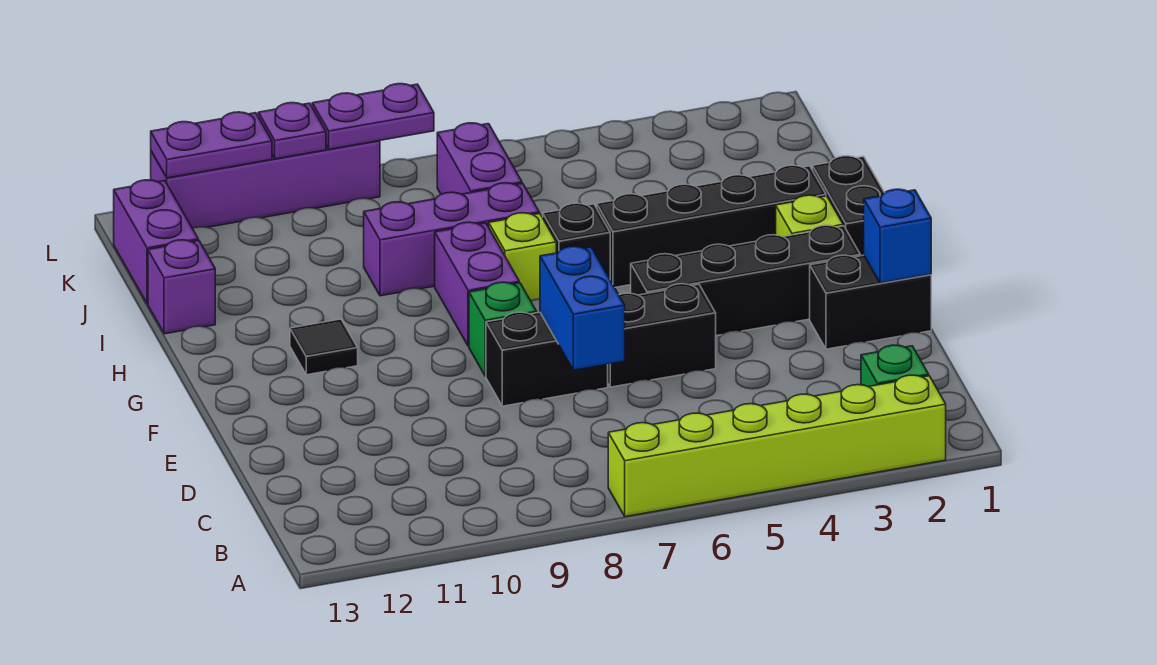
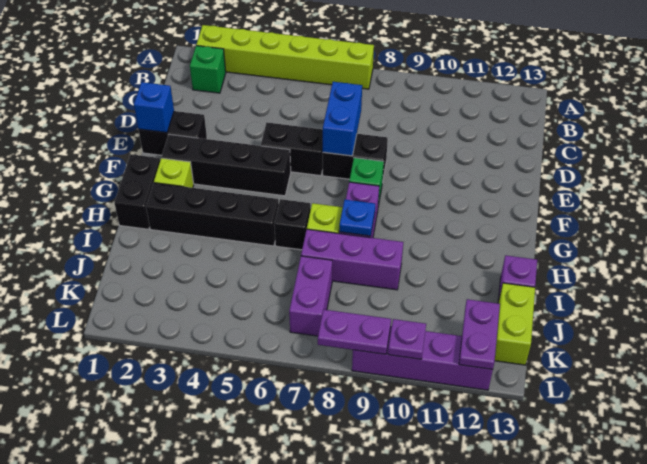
black tile G11 level 1 -> none
none -> blue plate H8 level 2
purple brick J13:K13 level 1 -> lime brick J13:K13 level 1
purple plate L11:L12 level 2 -> purple plate K12:L12 level 2

